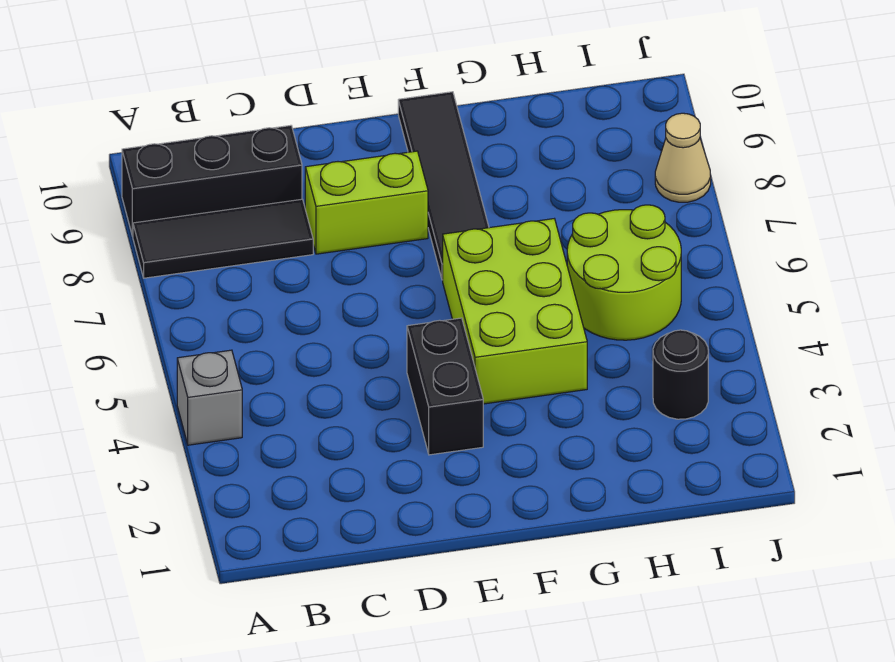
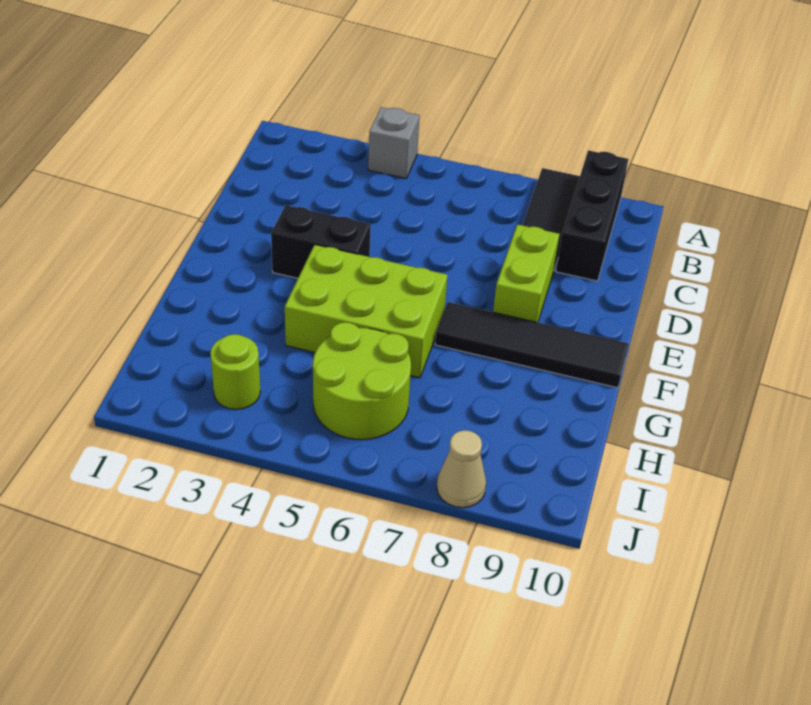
black round brick I3 level 1 -> lime round brick I3 level 1

